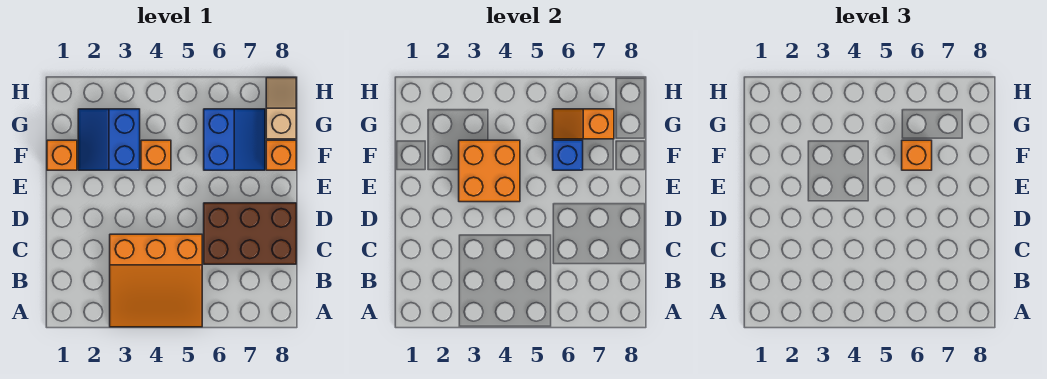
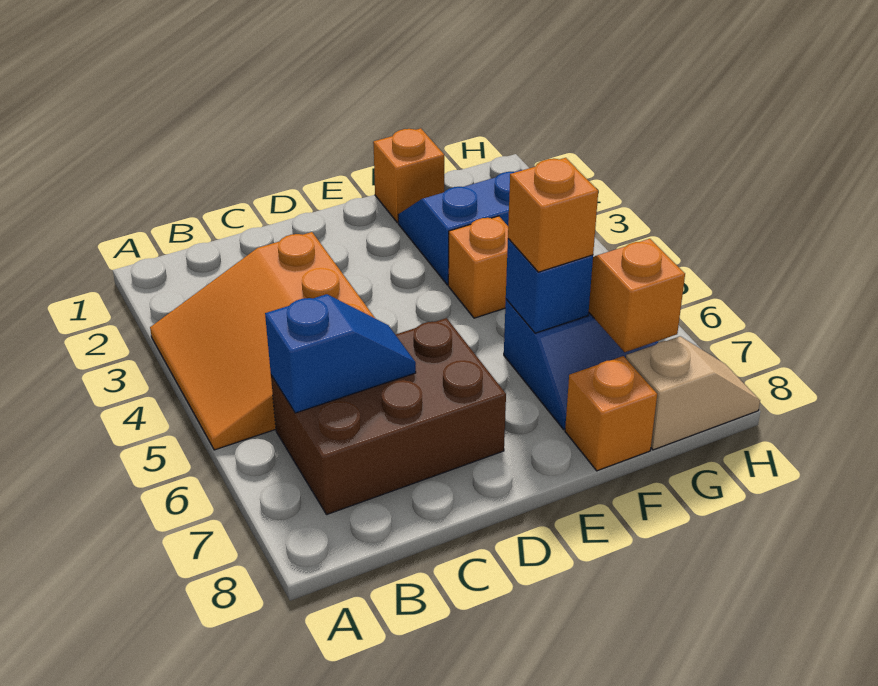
none -> blue slope B6:C6 level 2 top B
brown brick C6:D8 level 1 -> brown brick B6:D7 level 1
orange brick E3:F4 level 2 -> none

